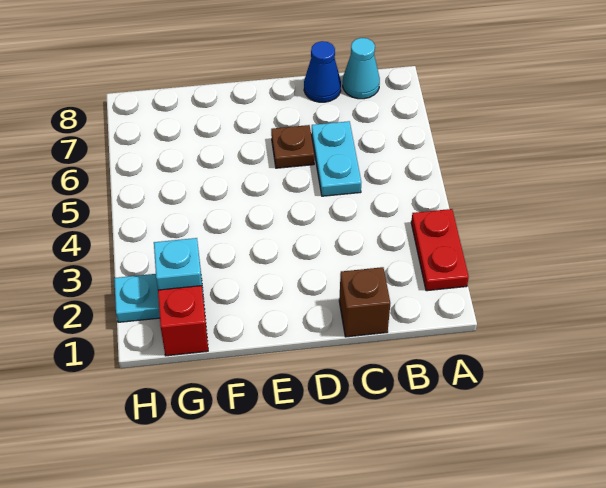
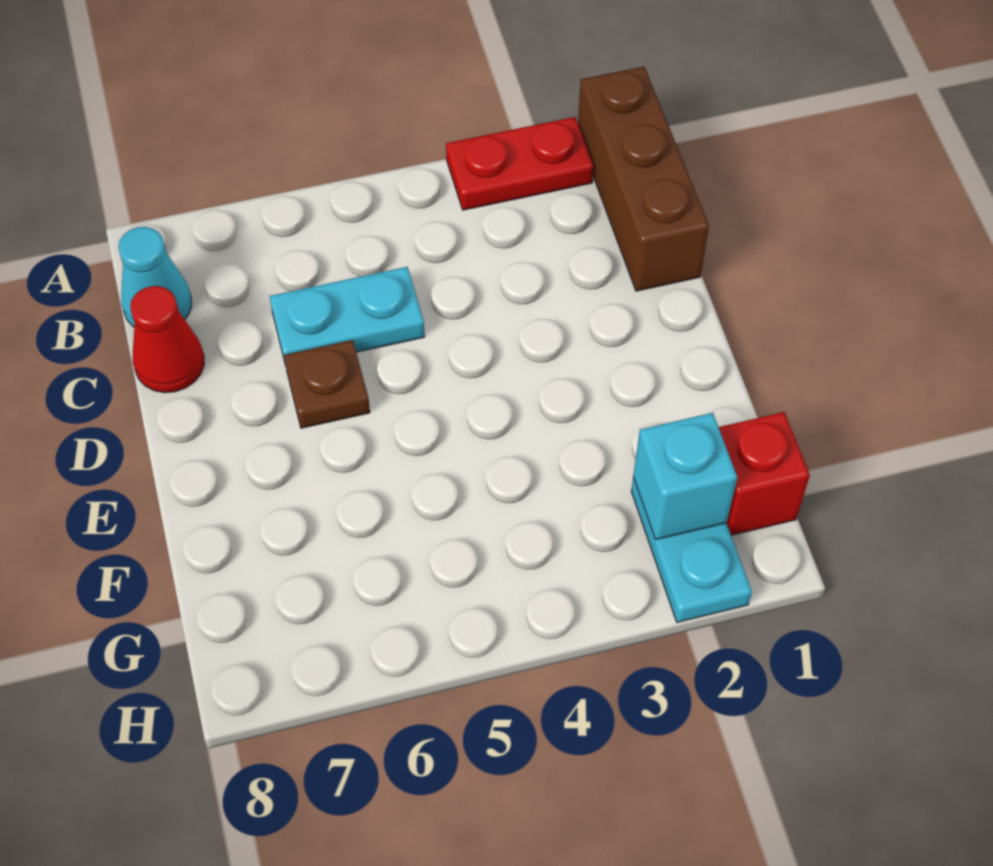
brown brick C1 level 1 -> brown brick A1:C1 level 1
blue cone C8 level 1 -> red cone C8 level 1

